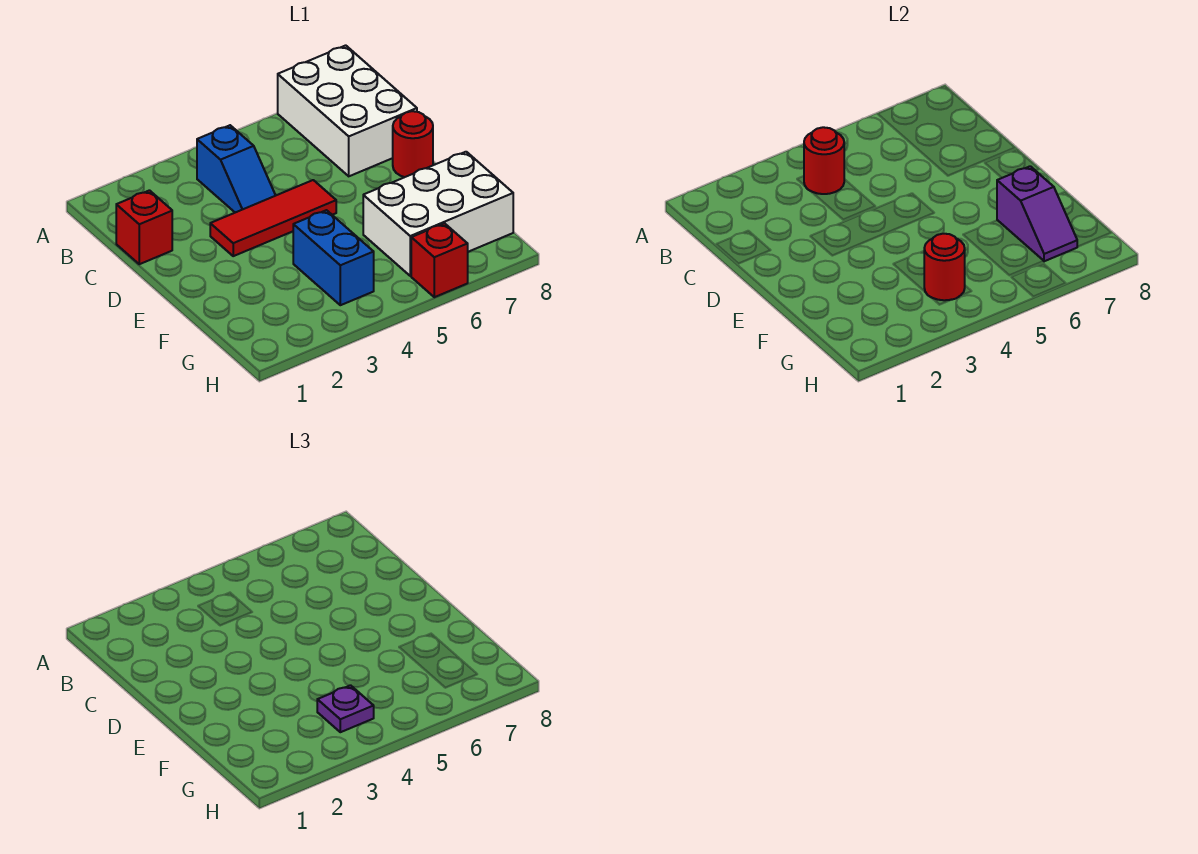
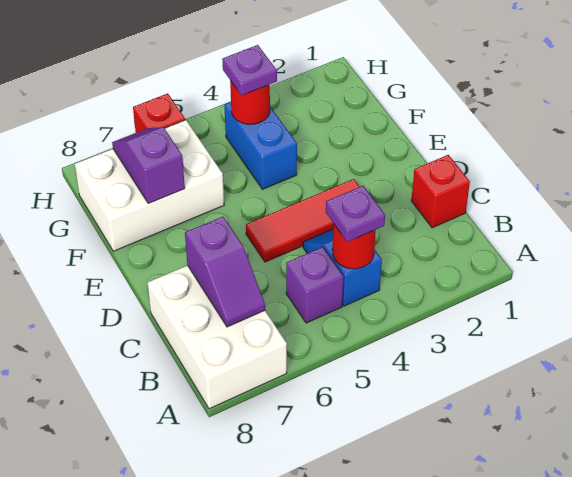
none -> purple plate B4 level 3
none -> purple brick B5 level 1
none -> purple slope B7:C7 level 2 top C
red round brick D8 level 1 -> none

